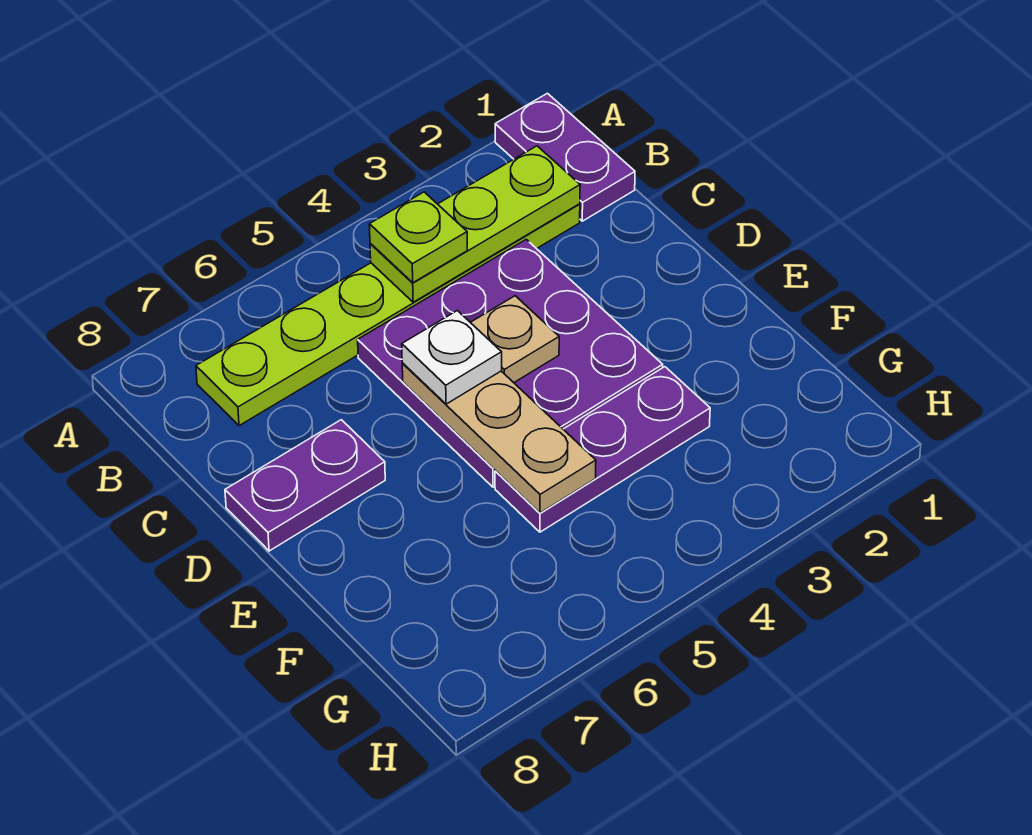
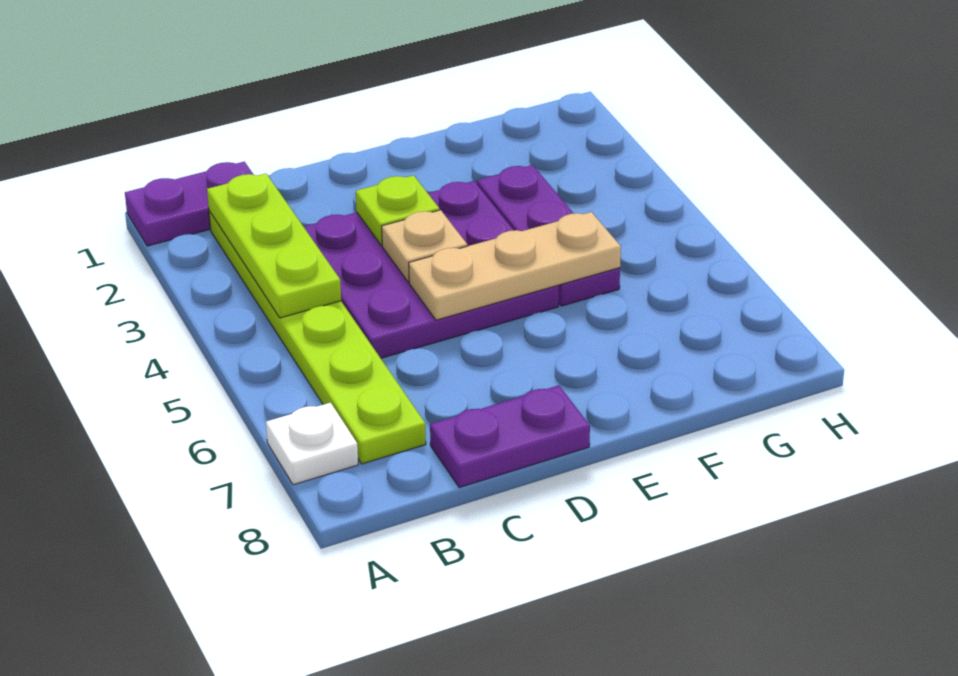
lime plate B4 level 3 -> lime plate D3 level 2
white plate D5 level 3 -> white plate A7 level 1
purple plate D7:D8 level 1 -> purple plate C8:D8 level 1

